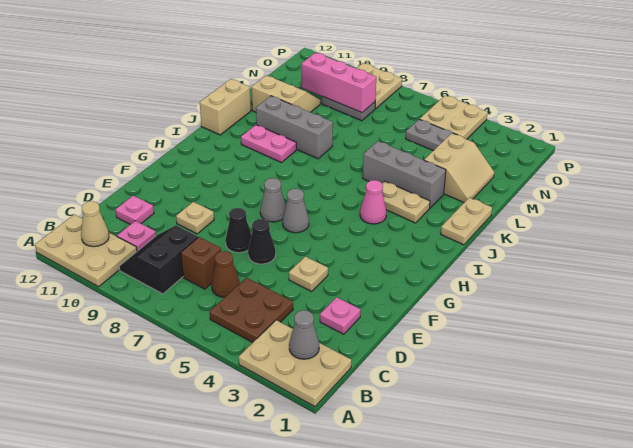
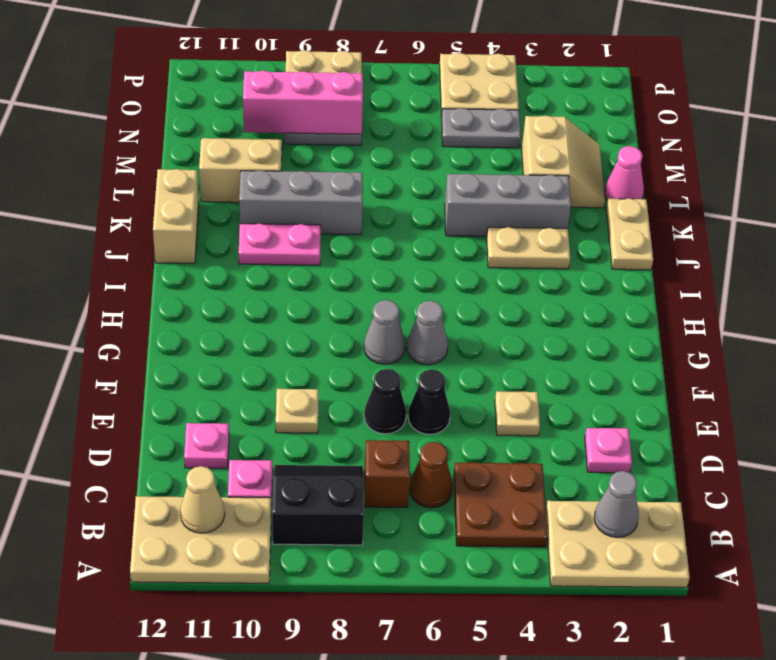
black slope B8:C9 level 1 top 8 -> black slope B8:C9 level 1 top B
pink cone I4 level 1 -> pink cone L1 level 1

